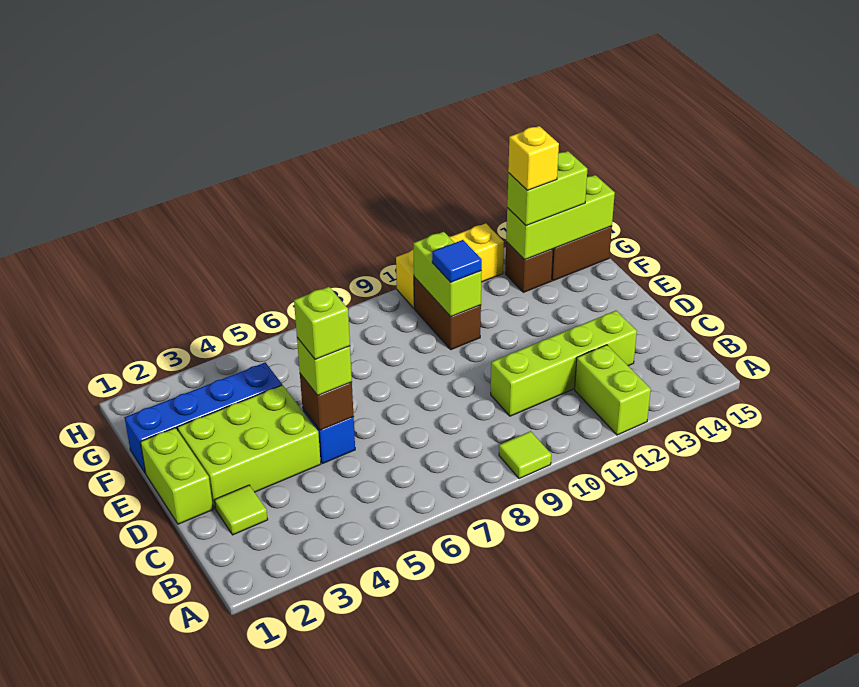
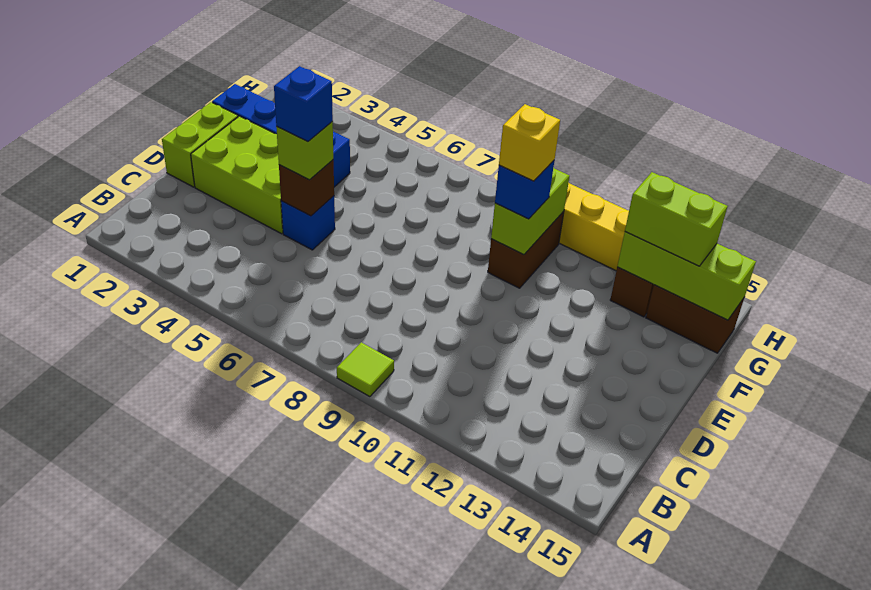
lime brick A12:B12 level 1 -> none
lime tile C2 level 1 -> none
lime brick C10:C13 level 1 -> none
lime brick D5 level 4 -> blue brick D5 level 4
blue tile F10 level 3 -> blue brick F10 level 3
yellow brick G13 level 4 -> yellow brick F10 level 4

